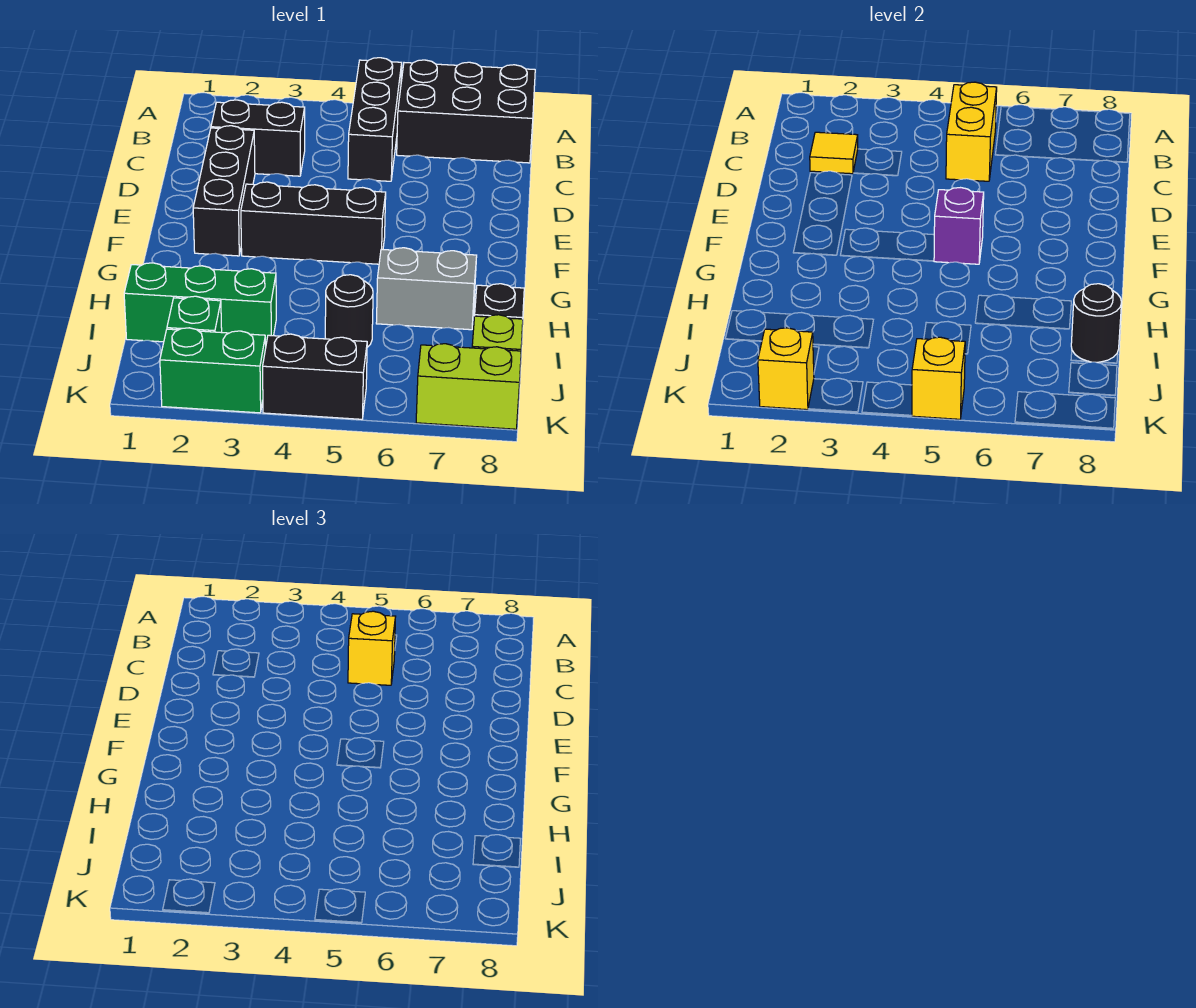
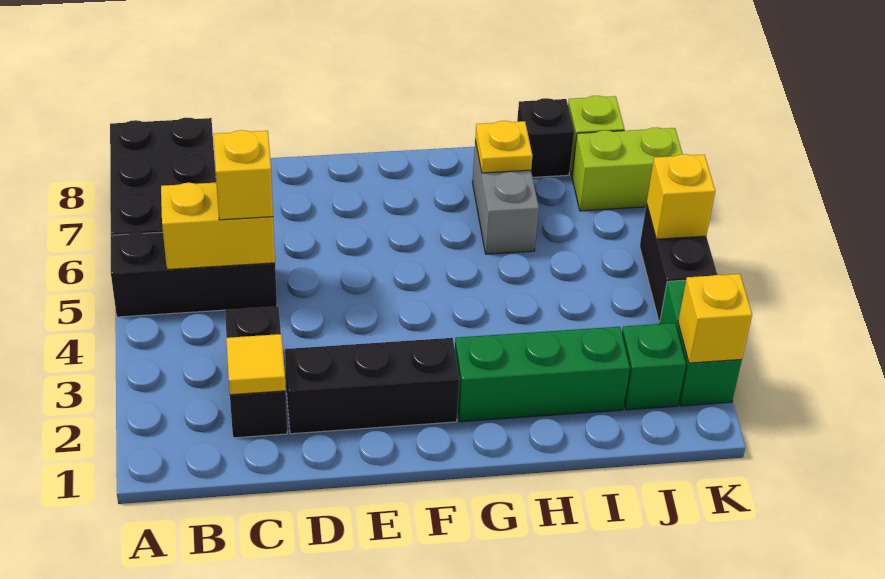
black brick F3:F5 level 1 -> none
purple brick F5 level 2 -> none
none -> yellow plate H7 level 2
green brick I1:I3 level 1 -> green brick G2:I2 level 1
black round brick I5 level 1 -> none
black round brick I8 level 2 -> none
lime brick K7:K8 level 1 -> lime brick J7:K7 level 1

